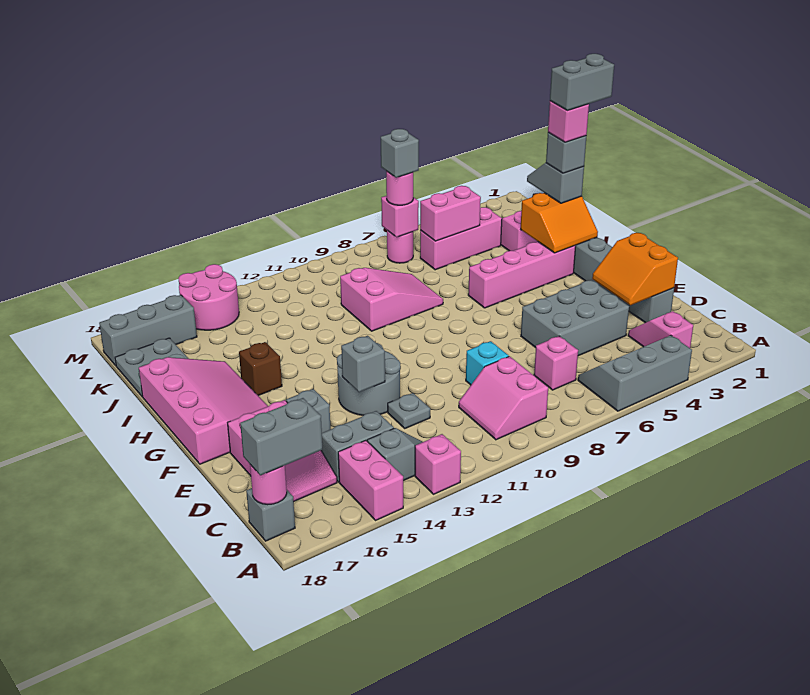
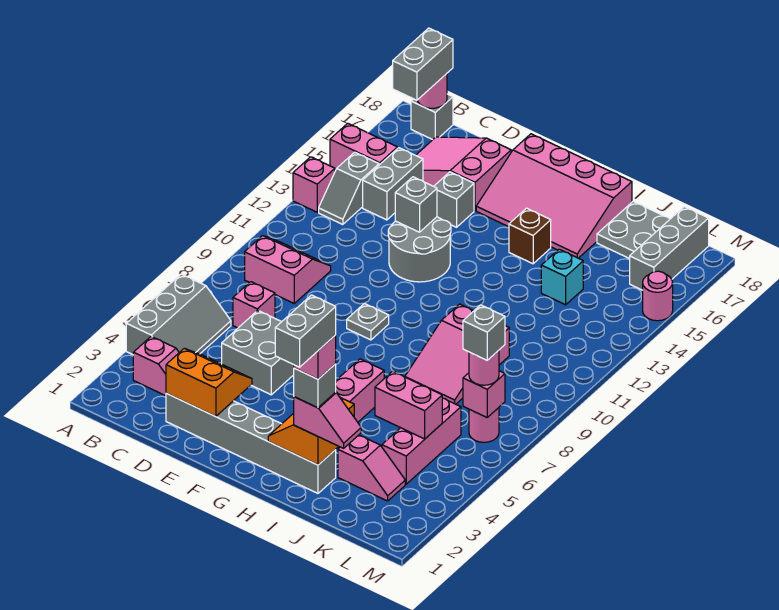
grey brick D4:E6 level 1 -> grey brick D5:E6 level 1
cyan brick D9 level 1 -> cyan brick J14 level 1
grey plate D12 level 1 -> grey plate F9 level 1
grey slope I2:J2 level 3 top I -> pink slope I2:J2 level 3 top I
pink brick K5:K6 level 2 -> pink brick J5:K5 level 2
pink round brick L14:M15 level 1 -> pink round brick M15 level 1

